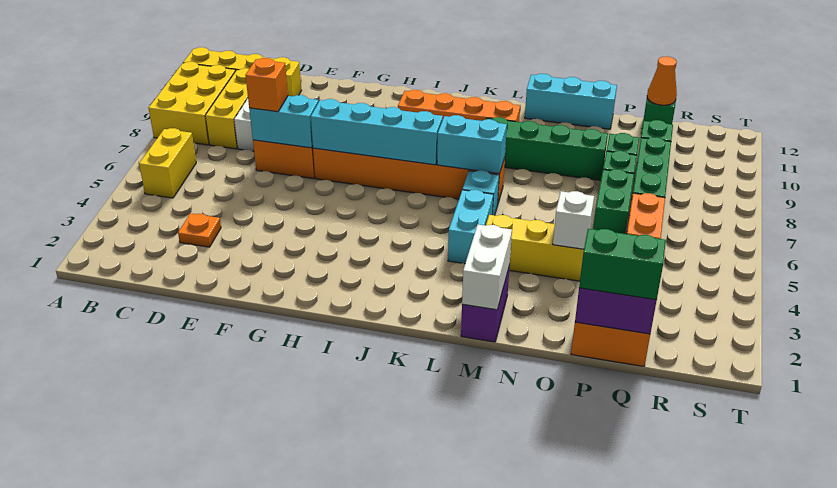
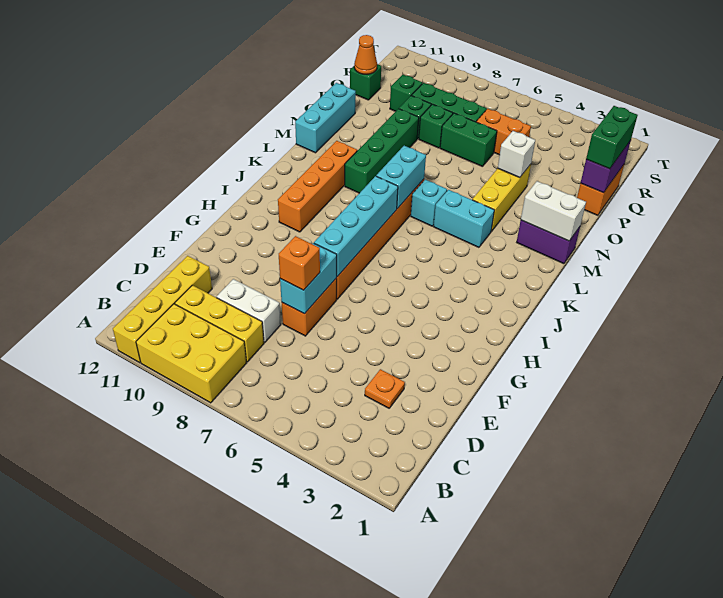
yellow brick B5:B6 level 1 -> none

